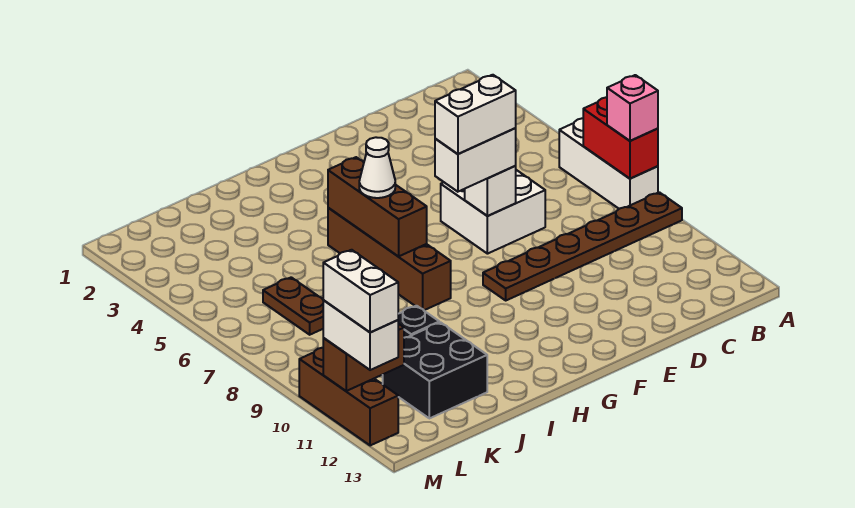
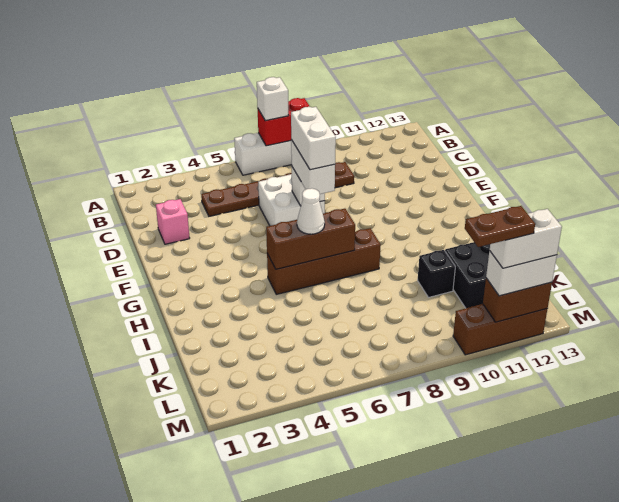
none -> white brick A7 level 3
pink brick A8 level 3 -> pink brick D2 level 1
brown plate A9:F9 level 1 -> brown plate C4:C9 level 1
brown plate K6:K7 level 1 -> brown plate M10:M11 level 5
brown brick L11:M11 level 2 -> brown brick M11:M12 level 2

